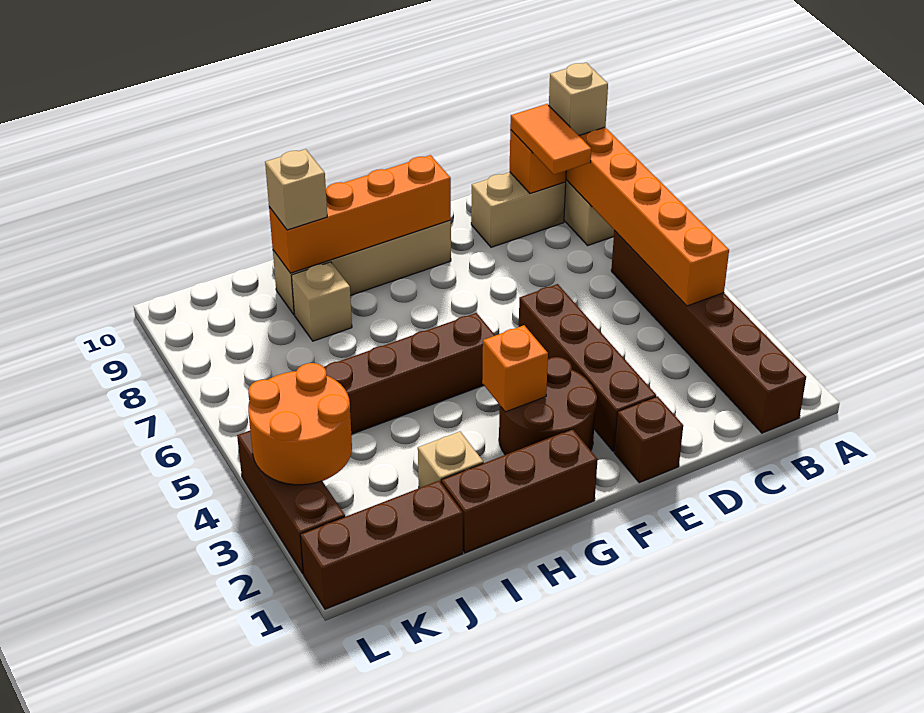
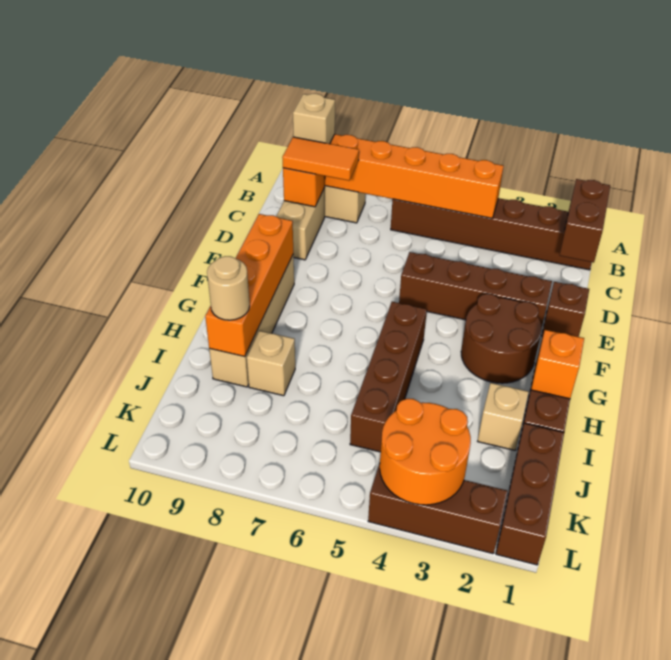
none -> brown brick B1:C1 level 2
orange brick G3 level 2 -> orange brick H1 level 2
tan brick I9 level 3 -> tan round brick I9 level 3

